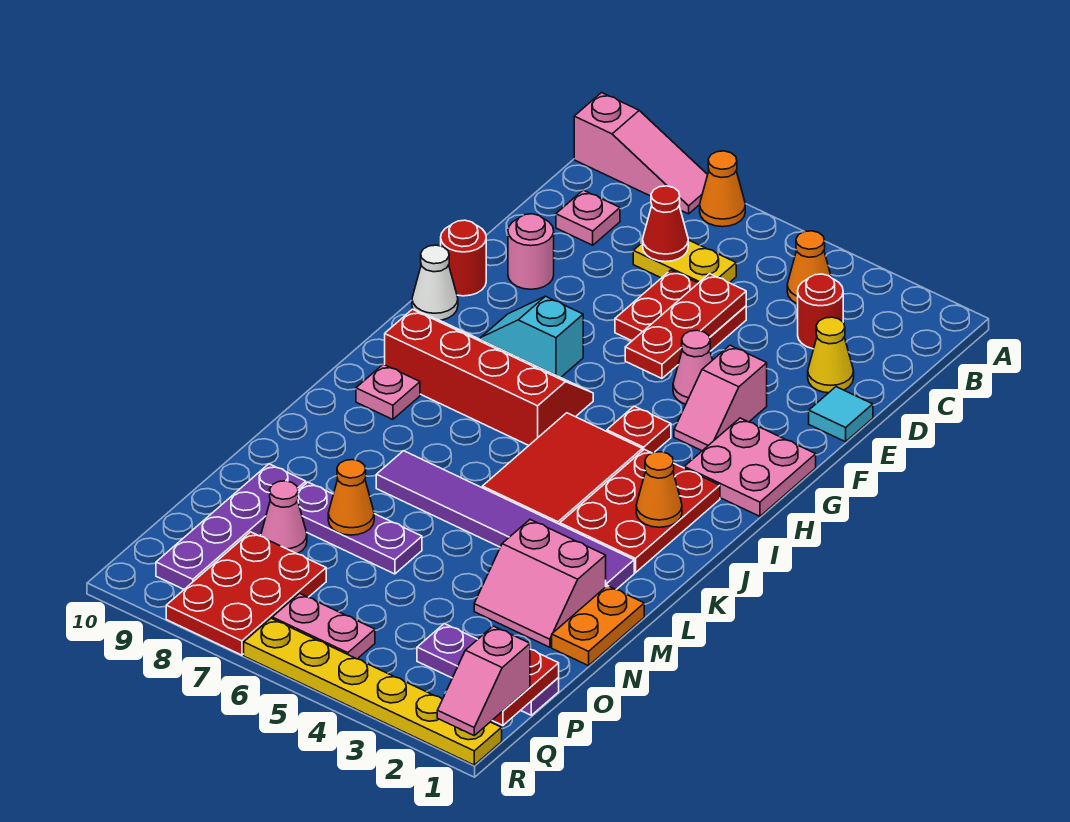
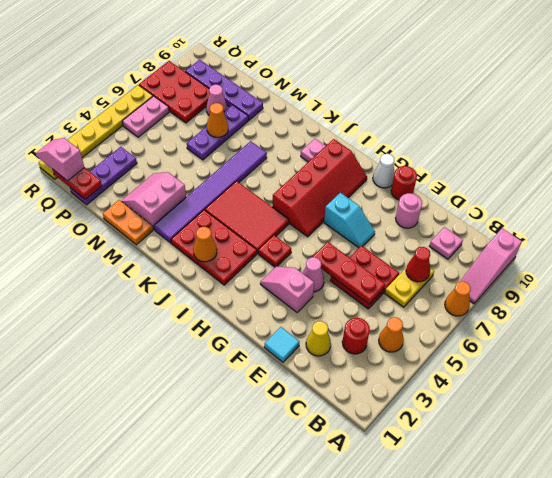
pink plate G1:H2 level 1 -> none
cyan slope G7:G8 level 1 top 7 -> cyan slope F7:G7 level 1 top G

